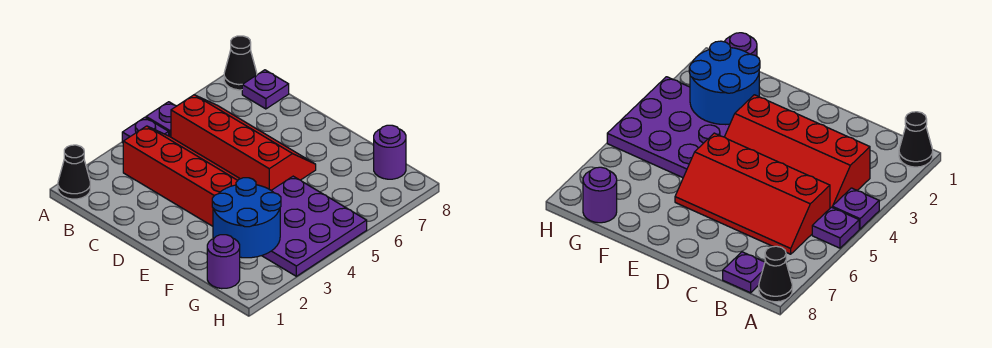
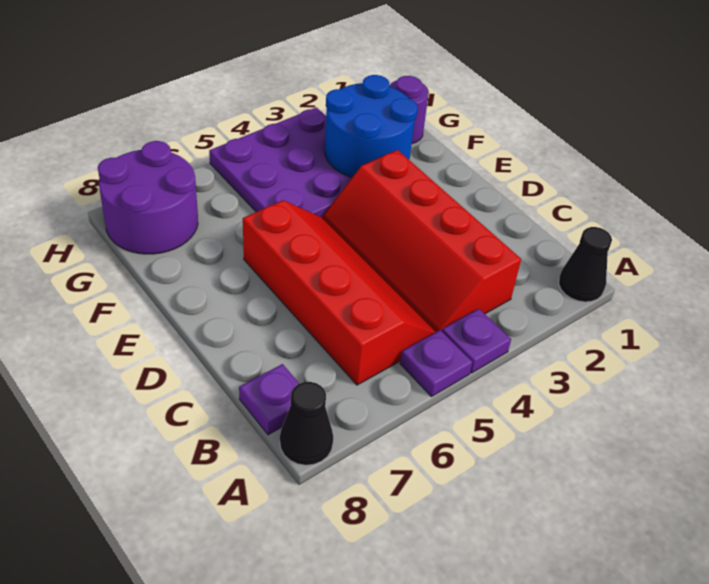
red slope B5:E6 level 1 top 5 -> red slope B5:E6 level 1 top 6
purple round brick G8 level 1 -> purple round brick G7:H8 level 1

